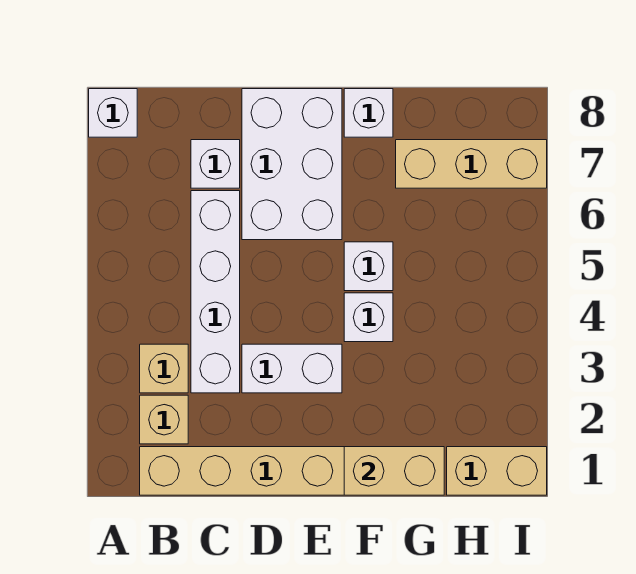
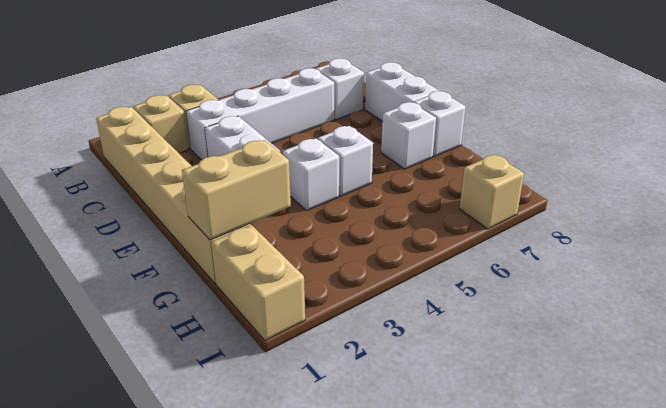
white brick A8 level 1 -> white brick F7 level 1
white brick D6:E8 level 1 -> white brick D8:E8 level 1
tan brick F1:G1 level 2 -> tan brick G1:G2 level 2
tan brick G7:I7 level 1 -> tan brick I7 level 1

